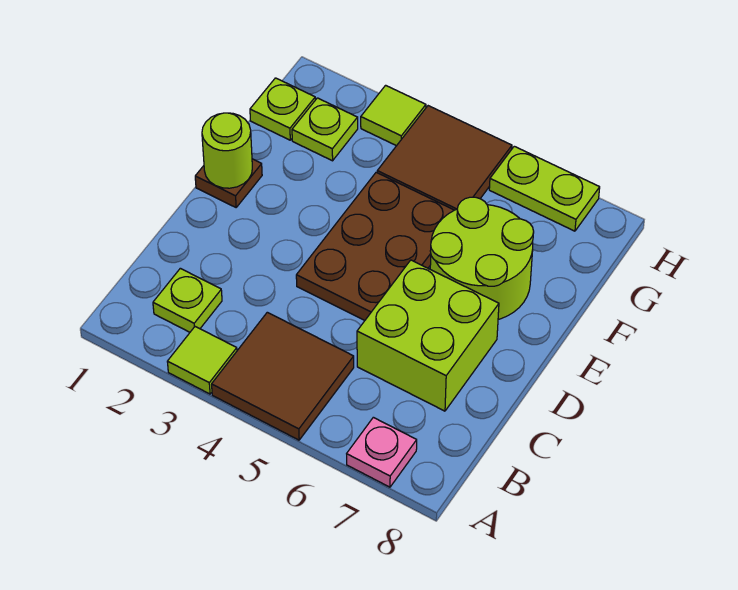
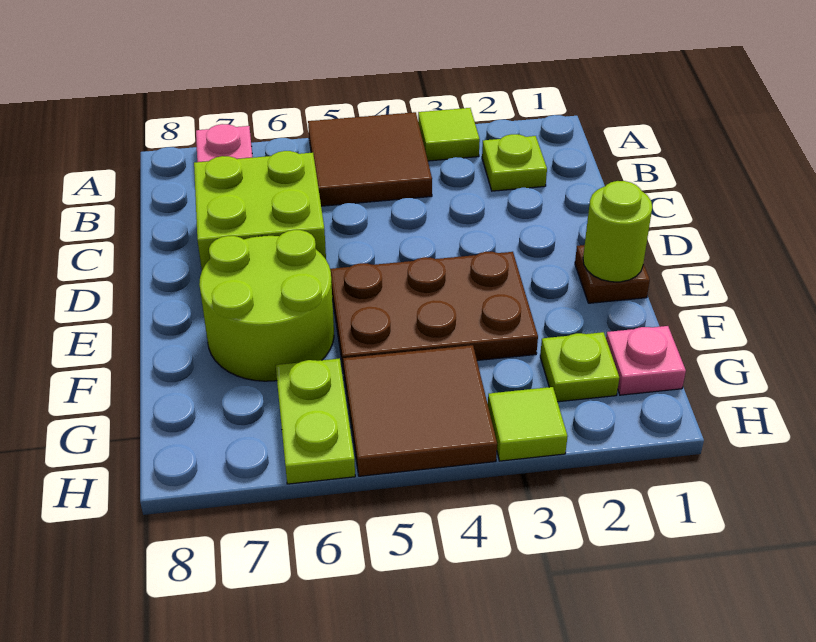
brown plate D4:F5 level 1 -> brown plate E3:F5 level 1
lime plate G1 level 1 -> pink plate G1 level 1
lime plate H6:H7 level 1 -> lime plate G6:H6 level 1

